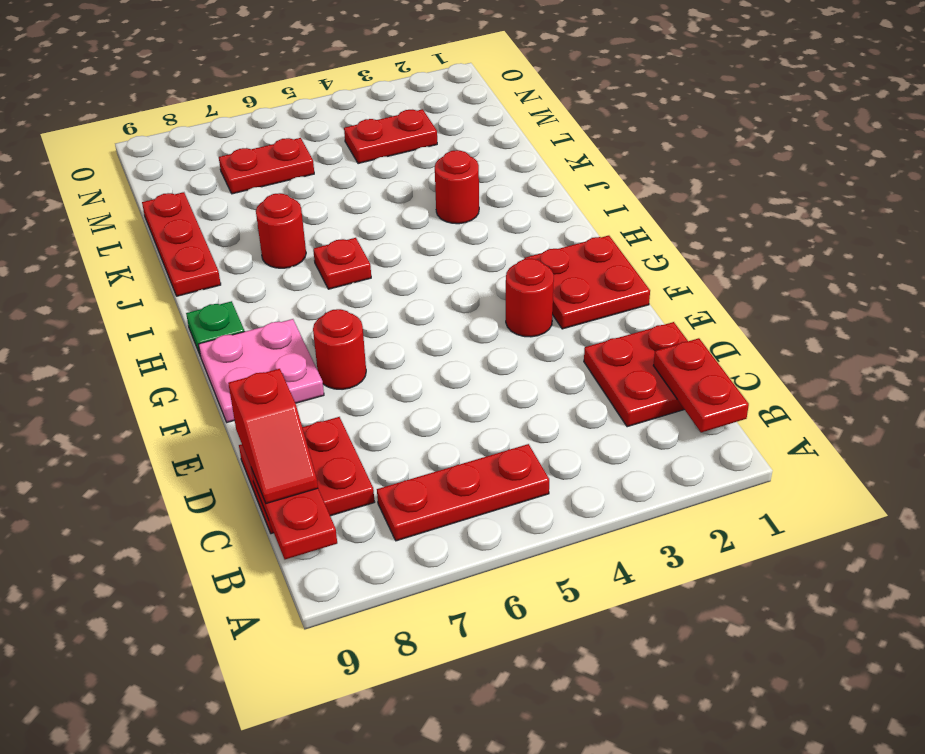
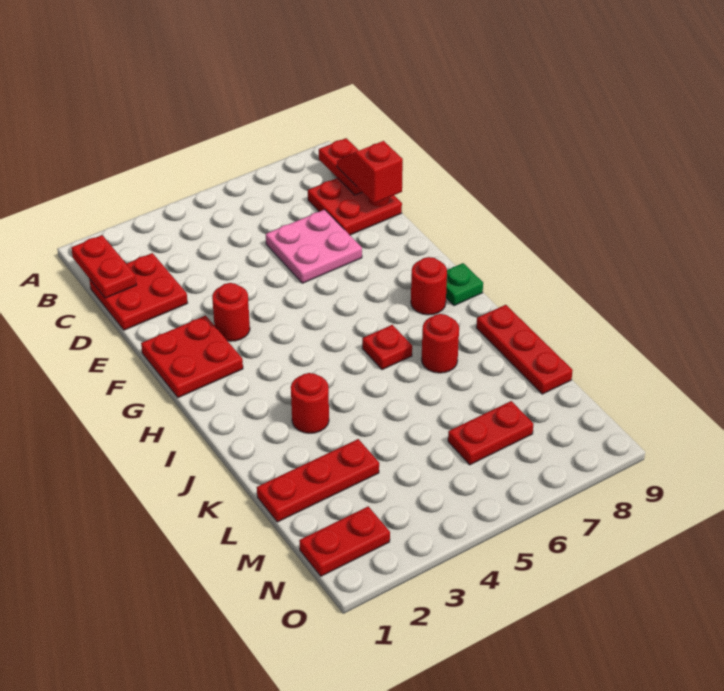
red plate B5:B7 level 1 -> red plate L1:L3 level 1
red round brick F7 level 1 -> red round brick H8 level 1
pink plate F8:G9 level 1 -> pink plate D6:E7 level 1
red plate M3:M4 level 1 -> red plate N1:N2 level 1

